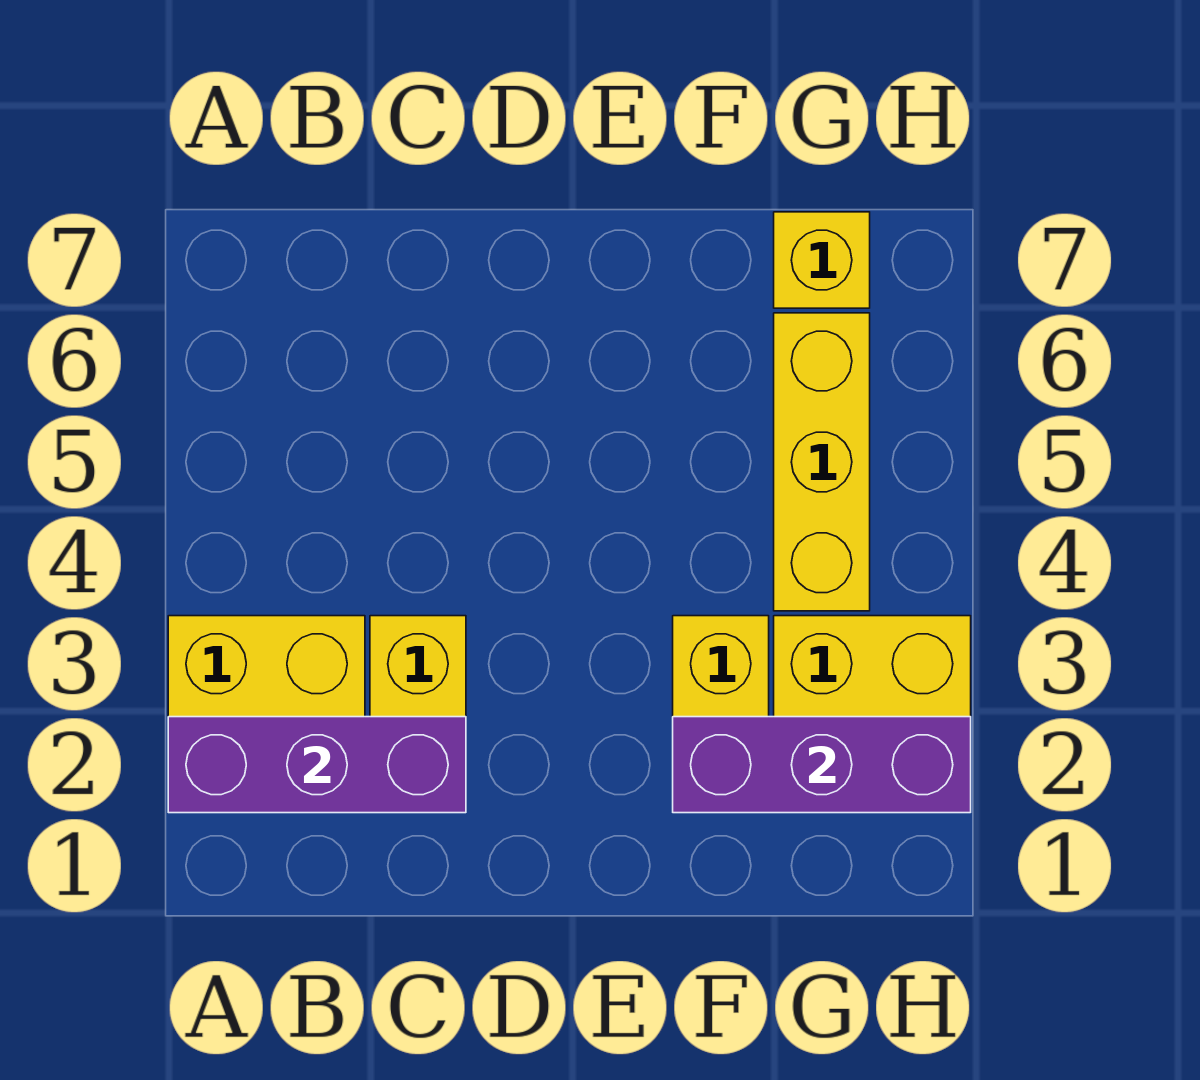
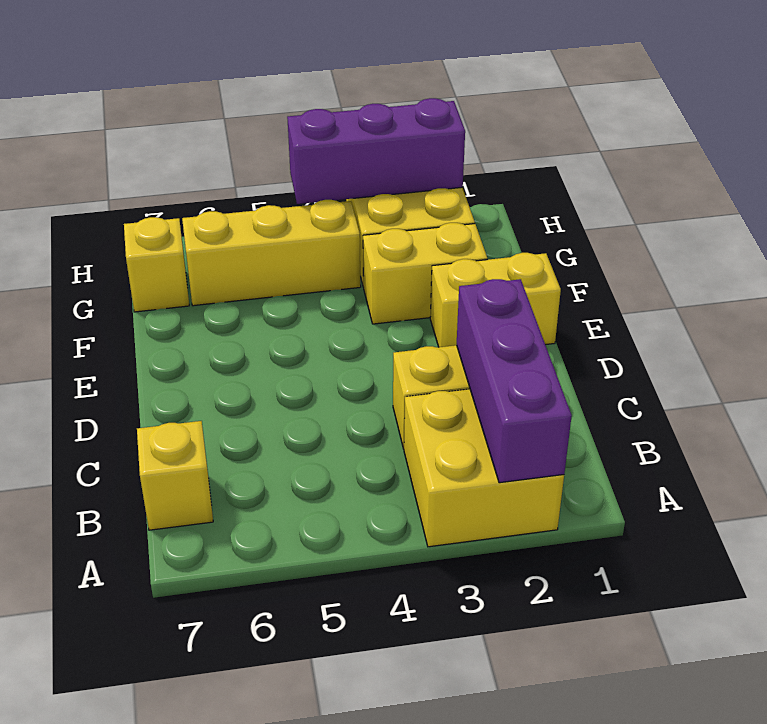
none -> yellow brick B7 level 1
none -> yellow brick E1:E2 level 1
purple brick F2:H2 level 2 -> purple brick H2:H4 level 2

